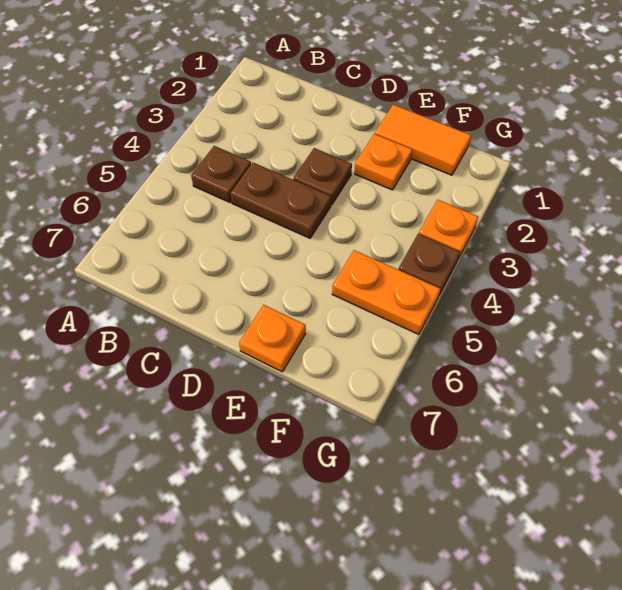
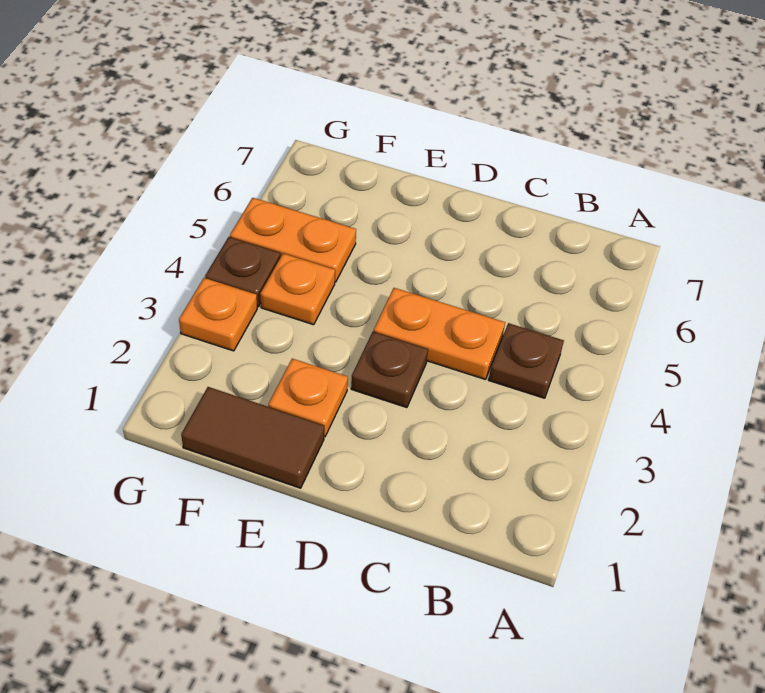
brown plate C4:D4 level 1 -> orange plate C4:D4 level 1
orange tile E1:F1 level 1 -> brown tile E1:F1 level 1
orange plate E7 level 1 -> orange plate F4 level 1

